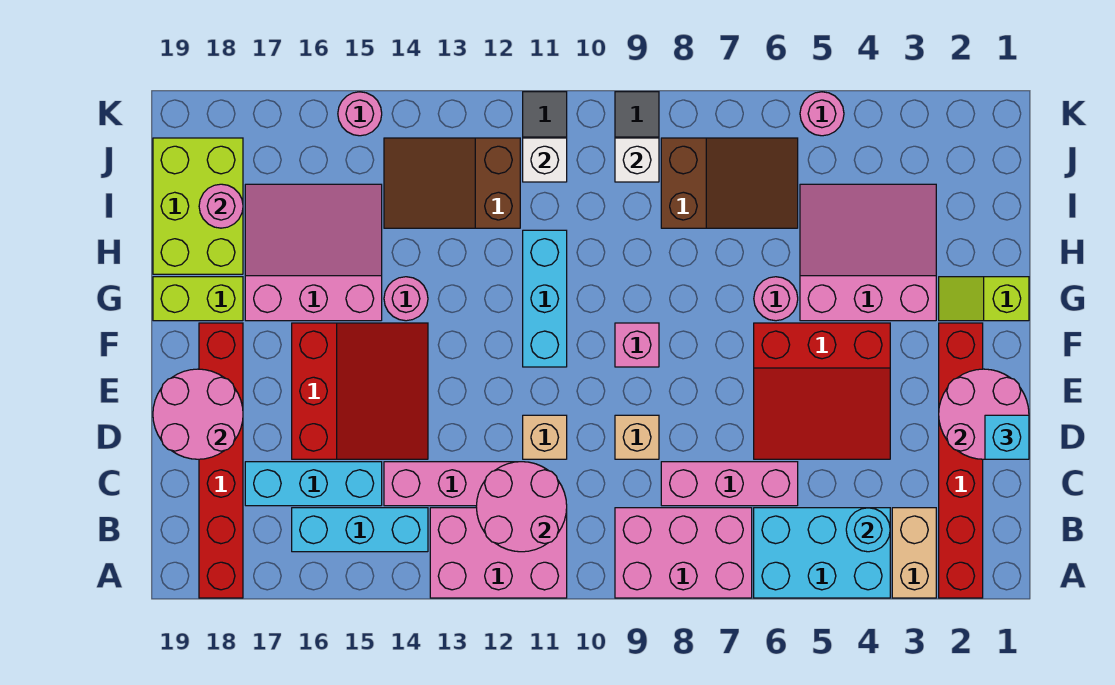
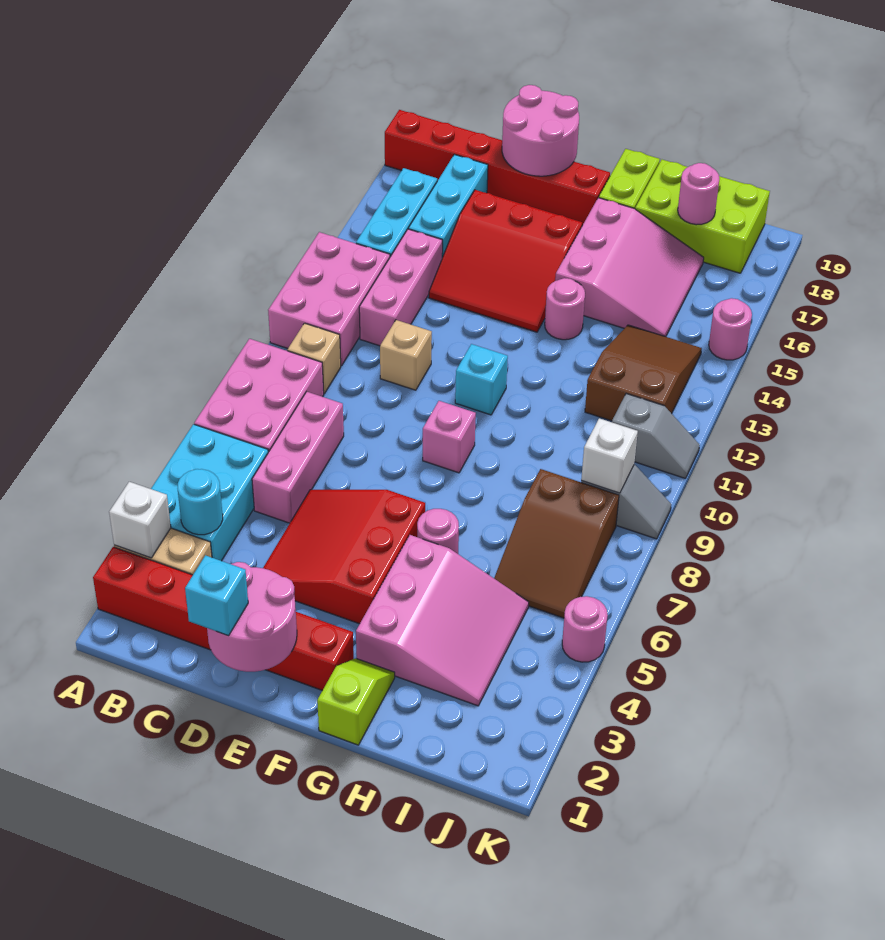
pink round brick B11:C12 level 2 -> none
tan brick D9 level 1 -> tan brick B10 level 1
cyan brick F11:H11 level 1 -> cyan brick F11 level 1
white brick J11 level 2 -> white brick A3 level 2

